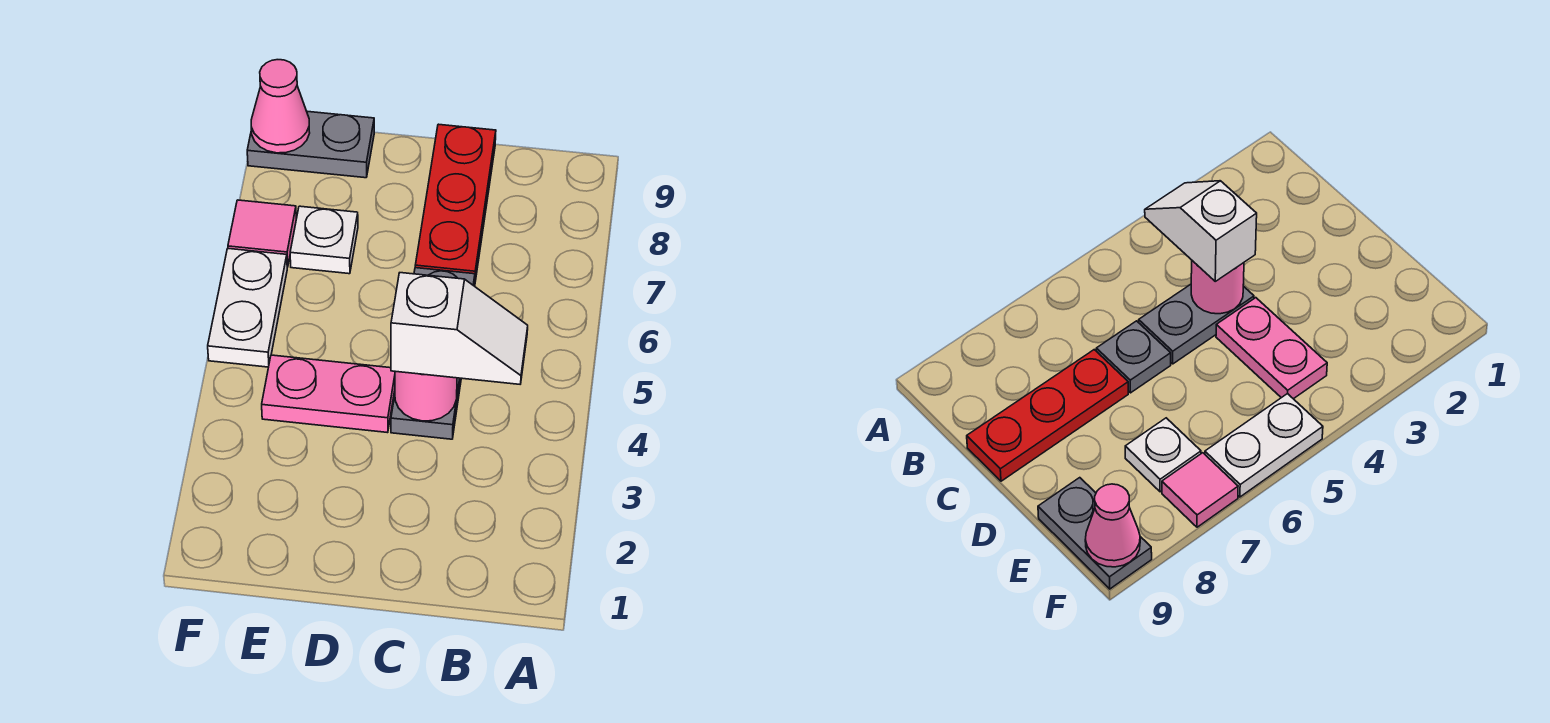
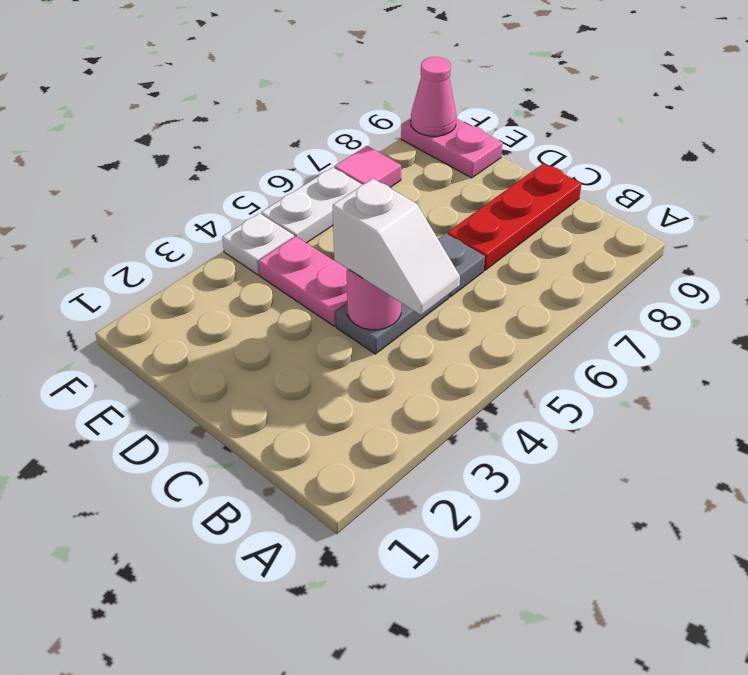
white plate E7 level 1 -> white plate F4 level 1
grey plate E9:F9 level 1 -> pink plate E9:F9 level 1

